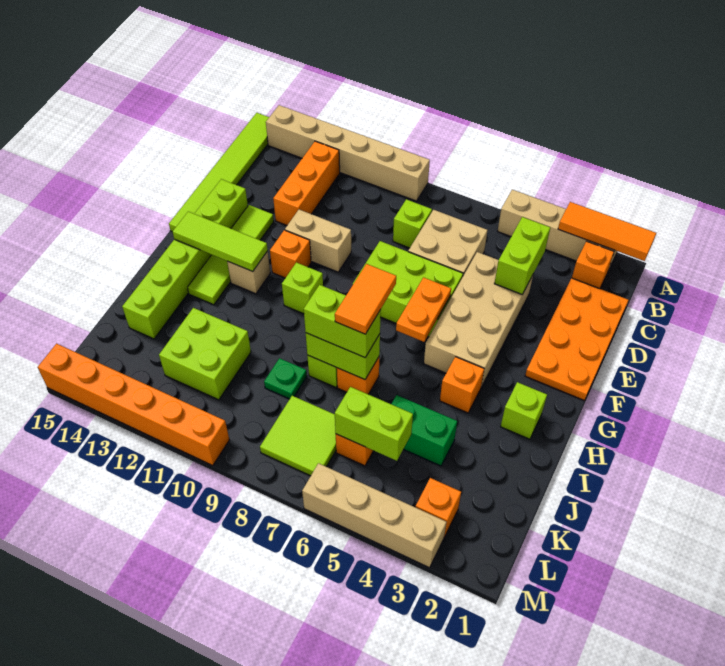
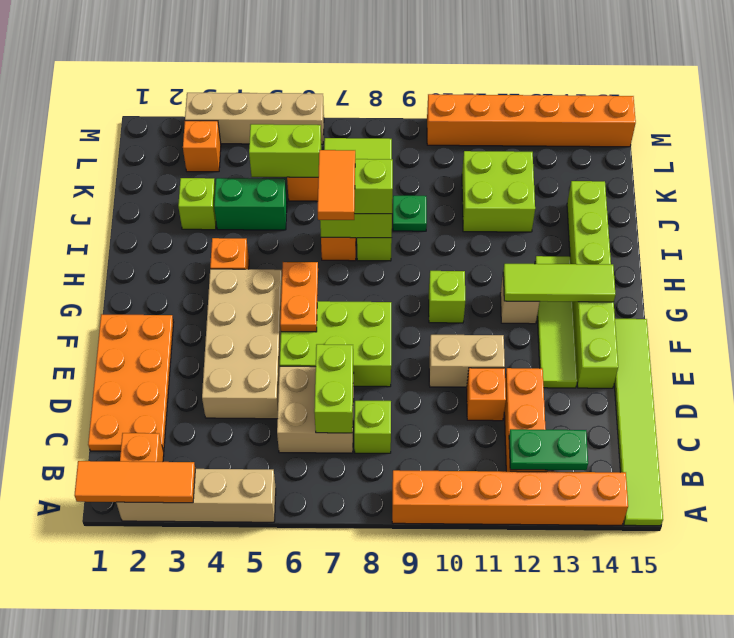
tan brick A9:A14 level 1 -> orange brick A9:A14 level 1
none -> green plate B12:B13 level 2
lime brick C4:D4 level 2 -> lime brick C7:D7 level 2
orange brick F11 level 1 -> orange brick D11 level 1
lime brick H2 level 1 -> lime brick J3 level 1

